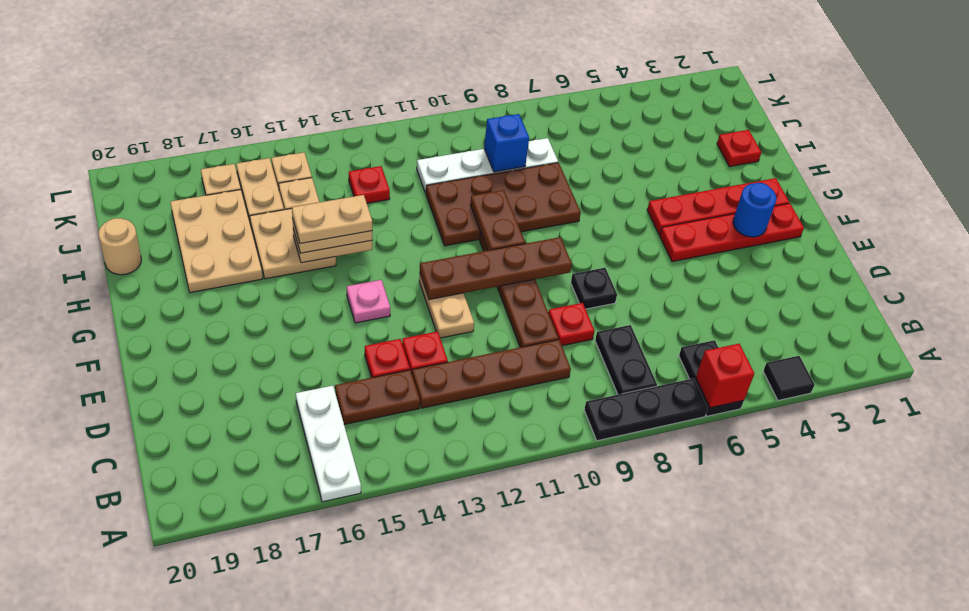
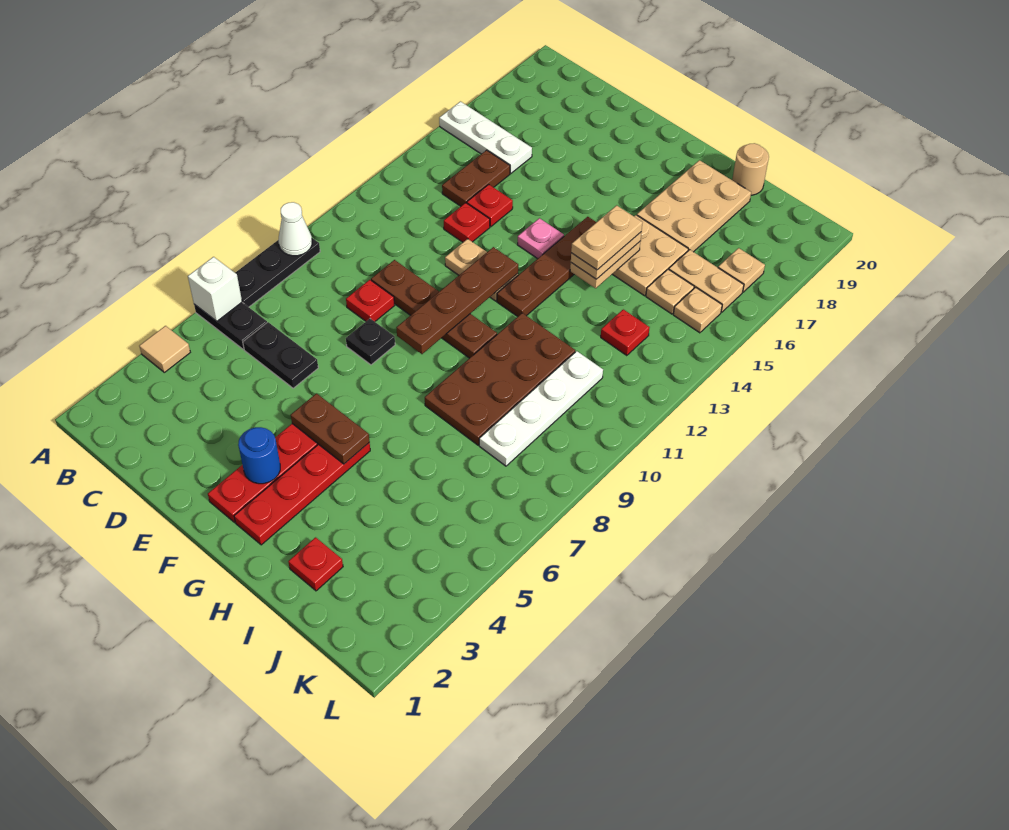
black tile A4 level 1 -> tan tile A4 level 1
red brick A6 level 2 -> white brick A6 level 2
none -> white cone A9 level 2
black plate B8:C8 level 1 -> black plate C6:D6 level 1
brown plate C10:C13 level 1 -> brown plate G12:G15 level 1
brown plate G10:H10 level 2 -> brown plate F5:G5 level 2
tan plate H17:J18 level 1 -> tan plate H17:I19 level 1
blue brick J9 level 2 -> none

